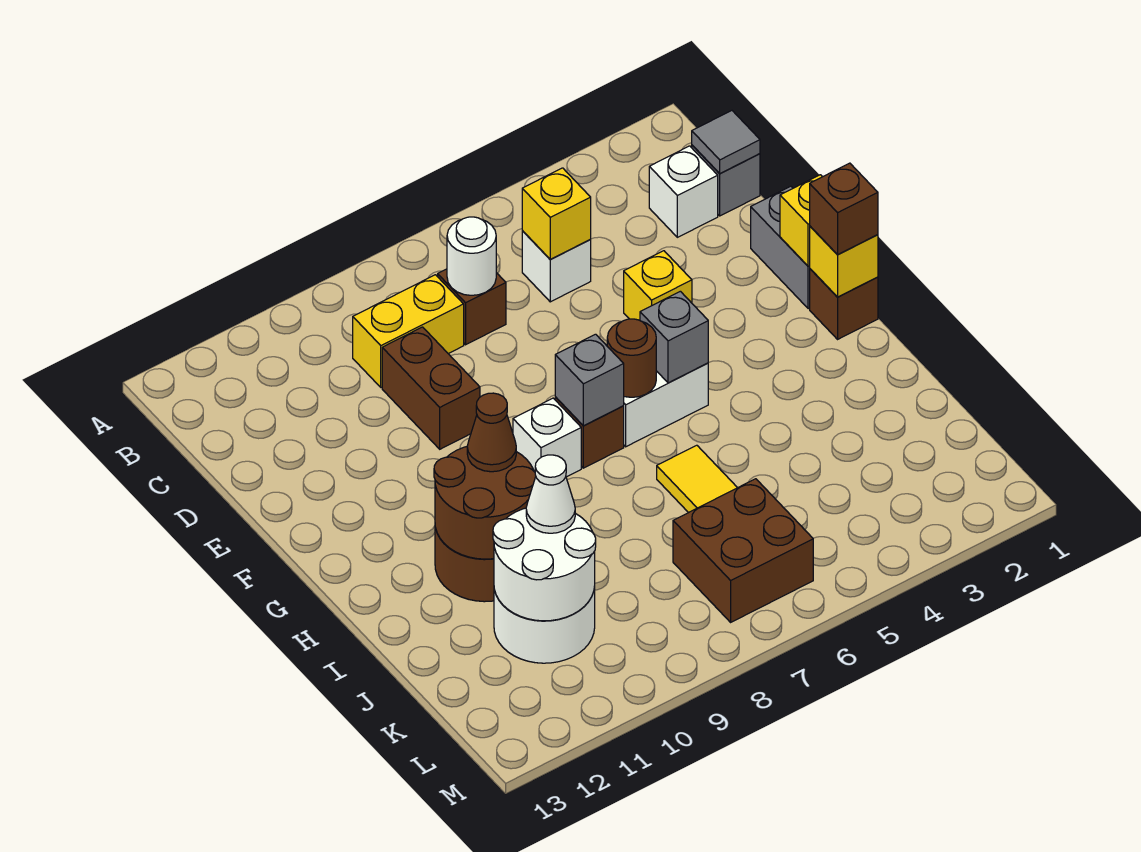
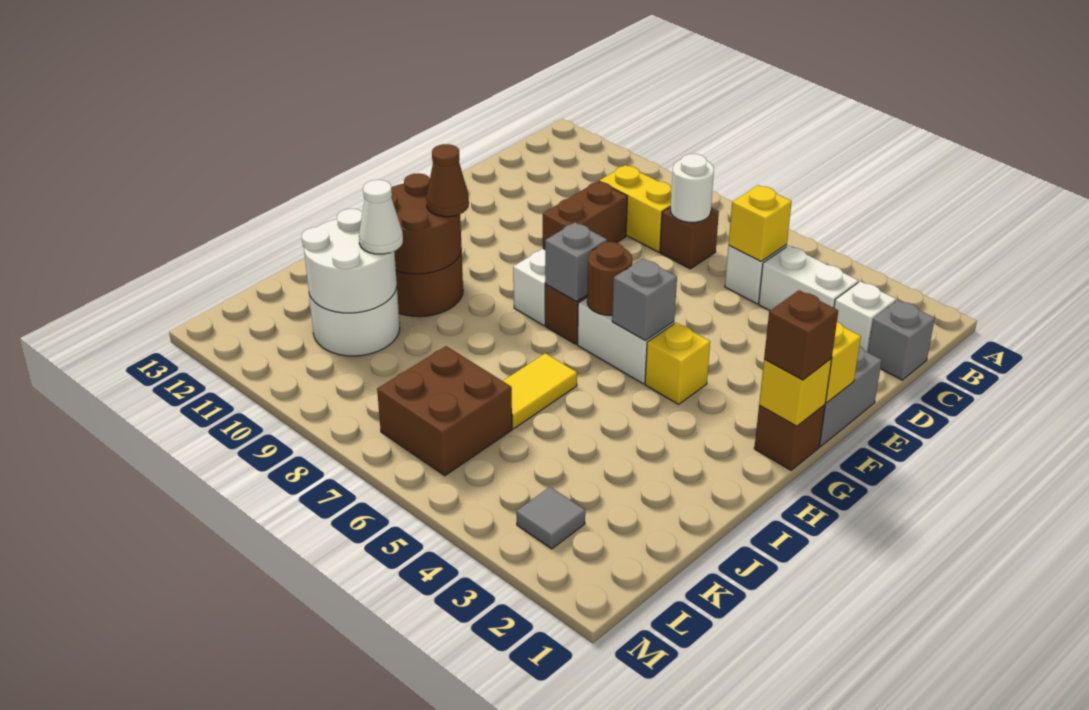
grey tile C1 level 2 -> grey tile L3 level 1
none -> white brick C3:C4 level 1
yellow brick E4 level 1 -> yellow brick G4 level 1

